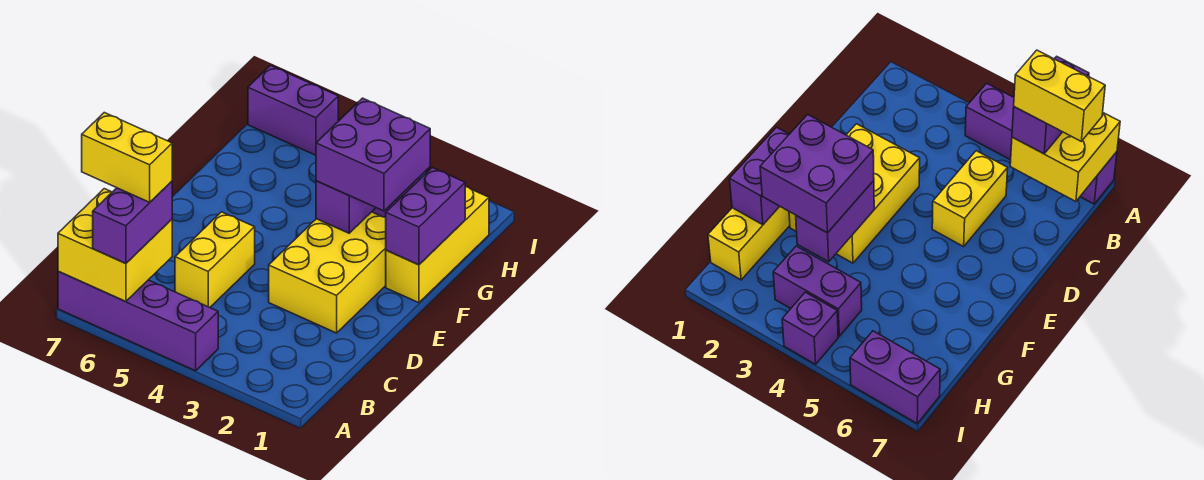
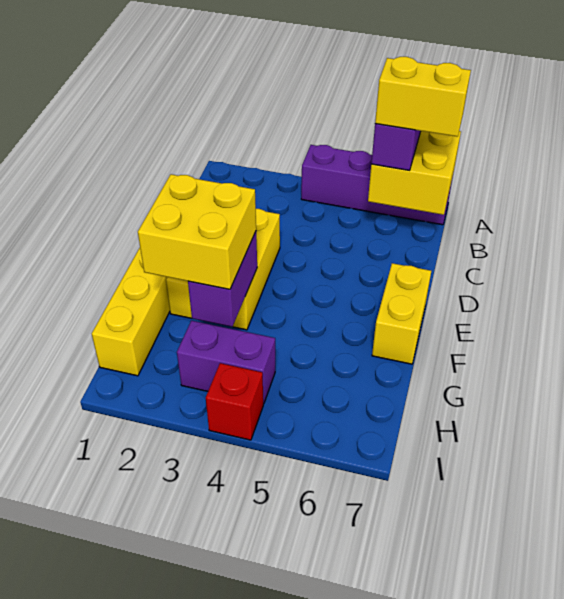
yellow brick C5:D5 level 1 -> yellow brick E7:F7 level 1
purple brick F1:G1 level 2 -> none
purple brick F2:G3 level 3 -> yellow brick F2:G3 level 3
purple brick I4 level 1 -> red brick I4 level 1
purple brick I6:I7 level 1 -> none

